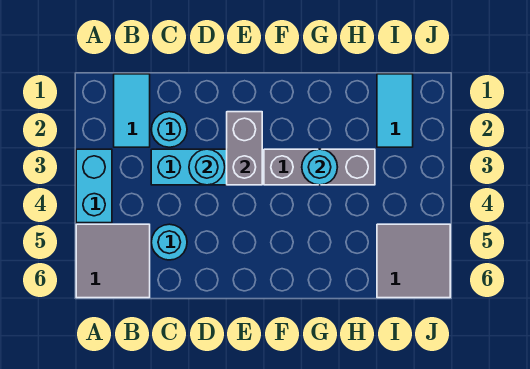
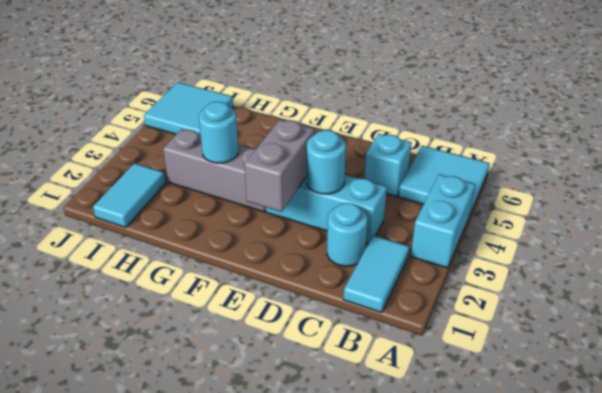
grey tile A5:B6 level 1 -> cyan tile A5:B6 level 1
cyan round brick C5 level 1 -> cyan brick C5 level 1
grey tile I5:J6 level 1 -> cyan tile I5:J6 level 1

